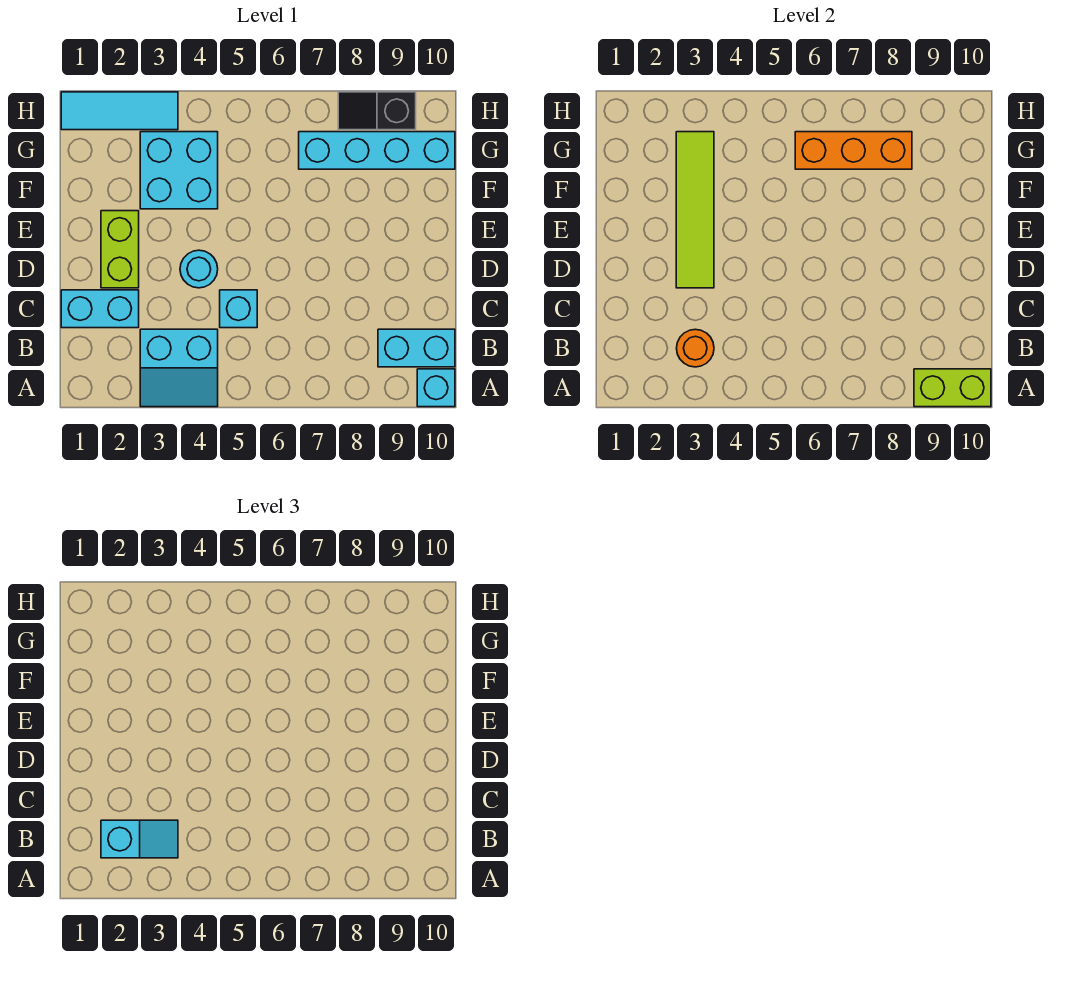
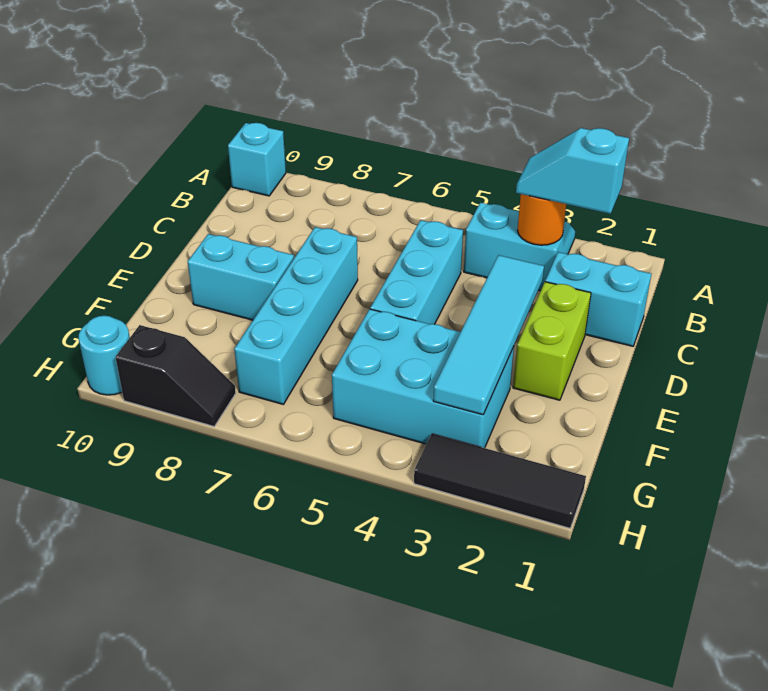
lime brick A9:A10 level 2 -> none
cyan brick B9:B10 level 1 -> cyan brick E8:E9 level 1
cyan brick C5 level 1 -> cyan brick C5:E5 level 1
lime tile D3:G3 level 2 -> cyan tile D3:G3 level 2
cyan round brick D4 level 1 -> cyan round brick H10 level 1
cyan brick F3:G4 level 1 -> cyan brick F3:G5 level 1
orange brick G6:G8 level 2 -> none
cyan brick G7:G10 level 1 -> cyan brick D7:G7 level 1
cyan tile H1:H3 level 1 -> black tile H1:H3 level 1

